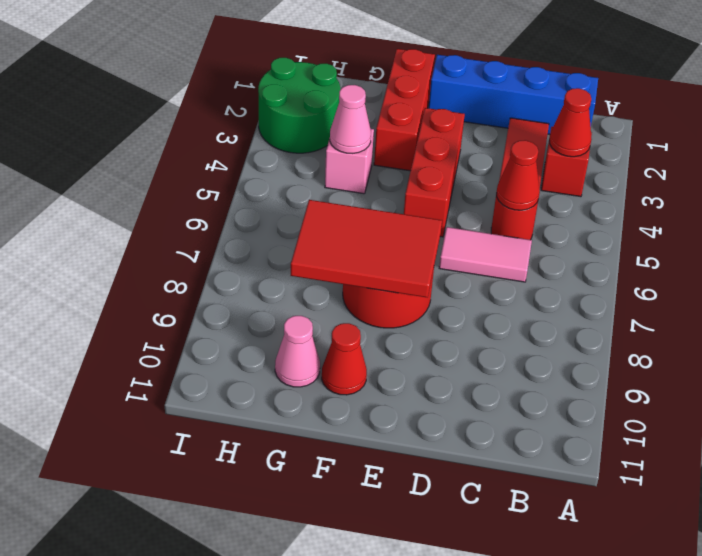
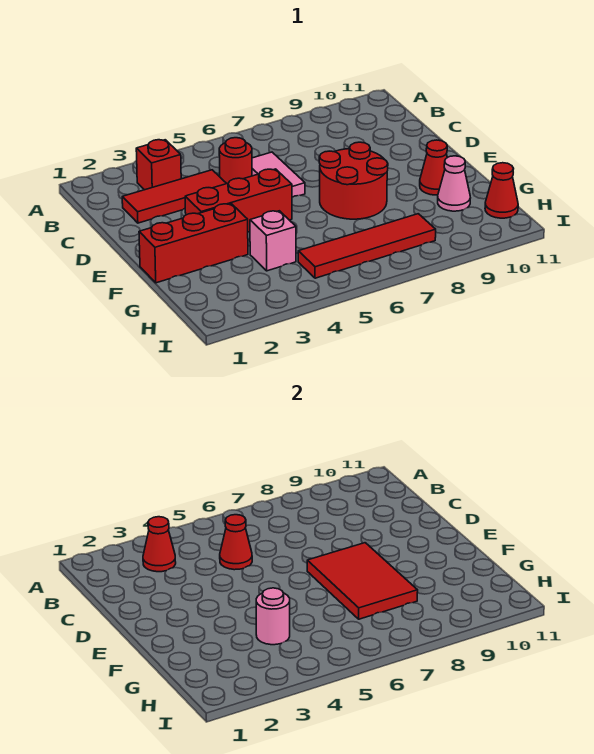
blue brick B1:E1 level 1 -> none
pink cone G4 level 2 -> pink round brick G4 level 2
green round brick H2:I3 level 1 -> none
none -> red tile H5:H8 level 1
none -> red cone H11 level 1

